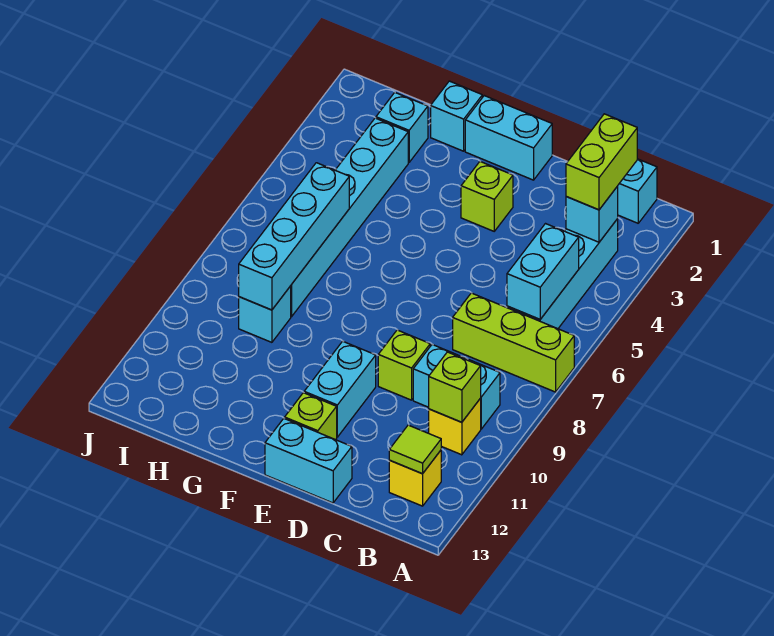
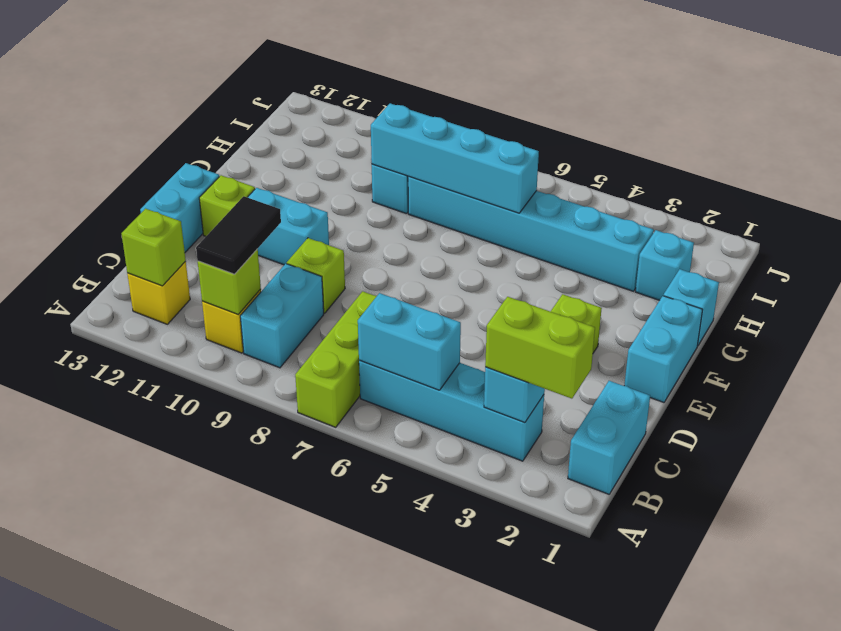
none -> black tile B10:C10 level 3
lime tile B12 level 2 -> lime brick B12 level 2

